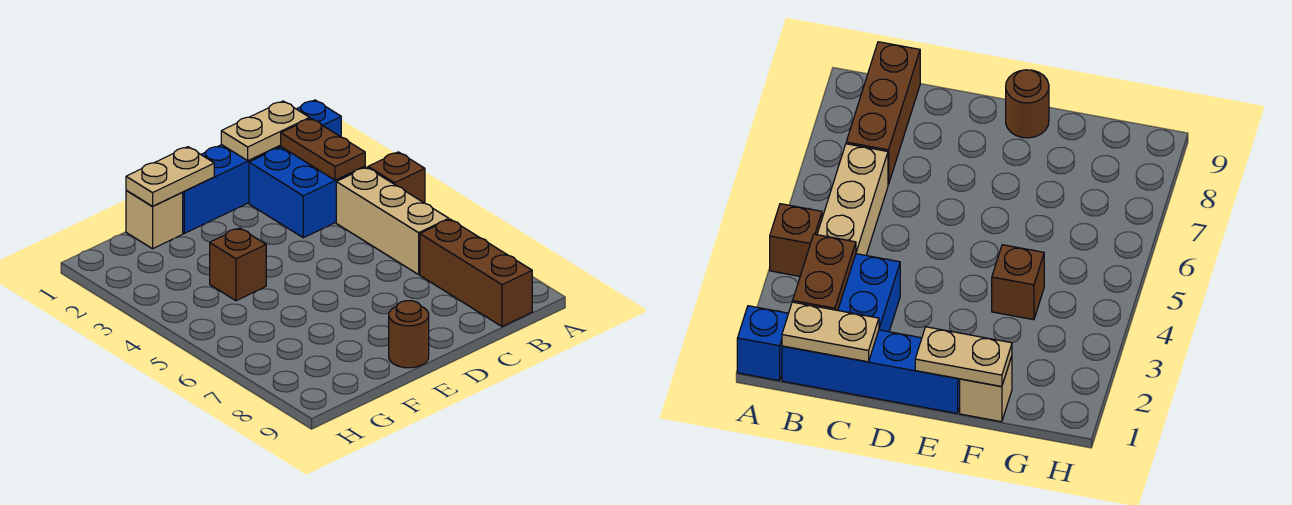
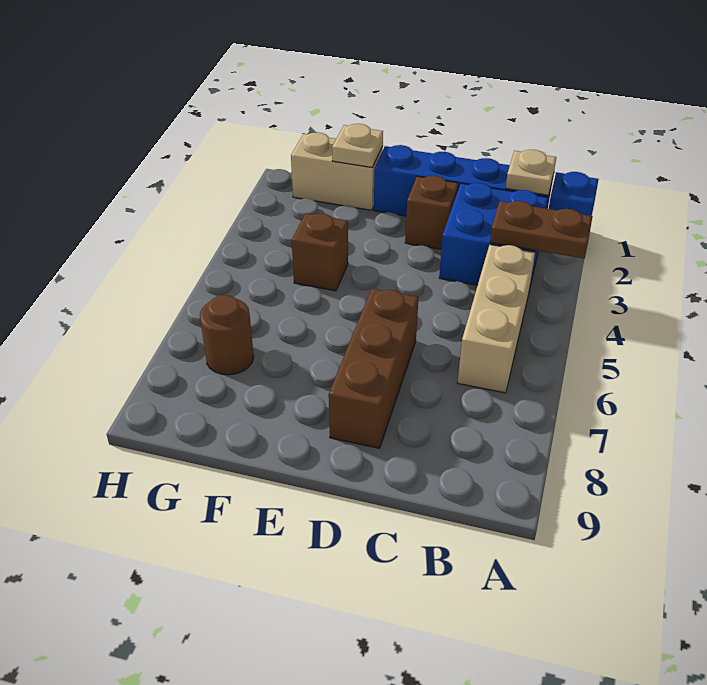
brown brick A4 level 1 -> brown brick D2 level 1
tan plate B1:C1 level 2 -> tan plate B1 level 2
brown plate B2:B3 level 2 -> brown plate A3:B3 level 2
brown brick B7:B9 level 1 -> brown brick D6:D8 level 1
tan plate E1:F1 level 2 -> tan plate F1 level 2
brown round brick E9 level 1 -> brown round brick G7 level 1
tan brick F1 level 1 -> tan brick F1:G1 level 1

